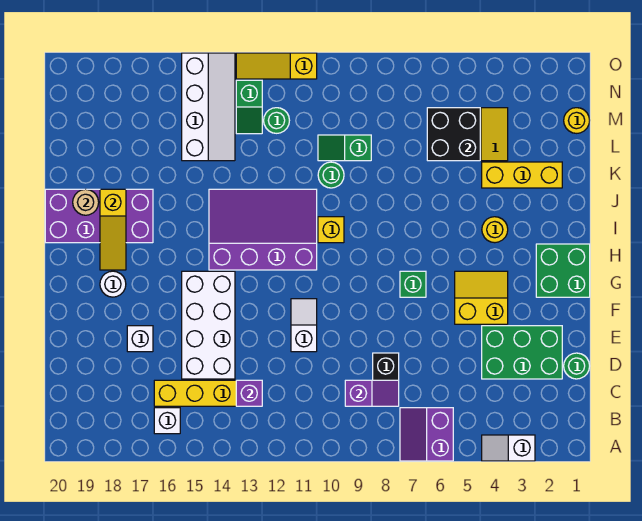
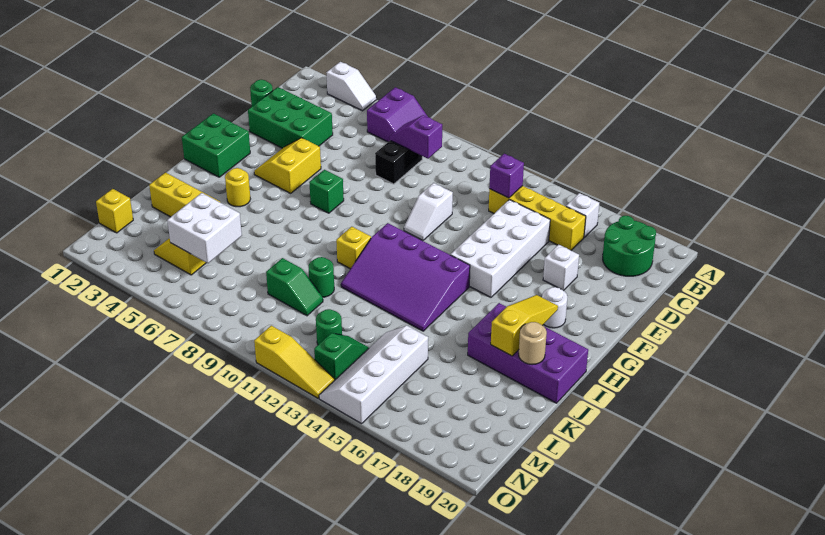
none -> green round brick B18:C19 level 1
yellow slope F4:G5 level 1 top F -> yellow slope F4:G5 level 1 top 5
black brick L5:M6 level 2 -> white brick L5:M6 level 2
yellow round brick M1 level 1 -> yellow brick M1 level 1

